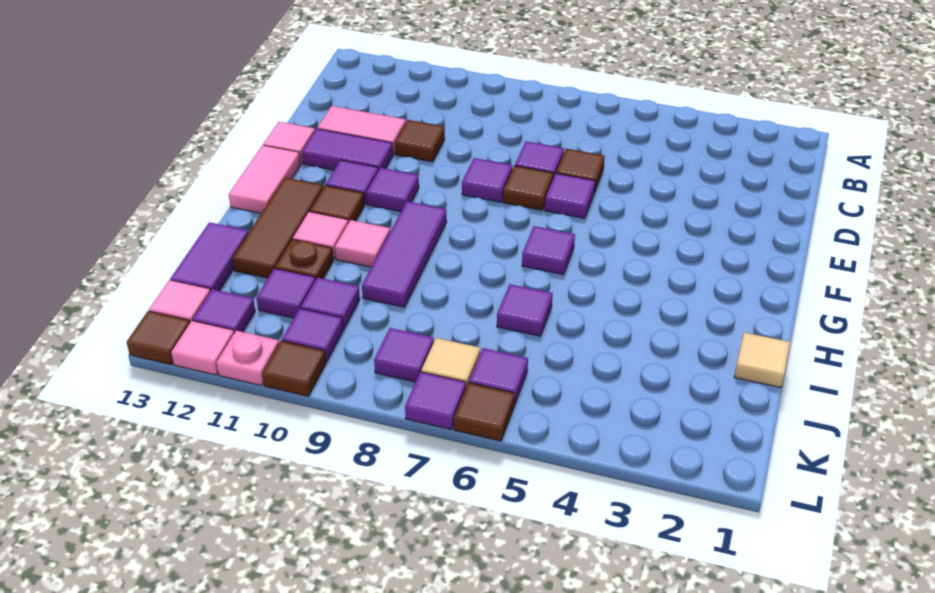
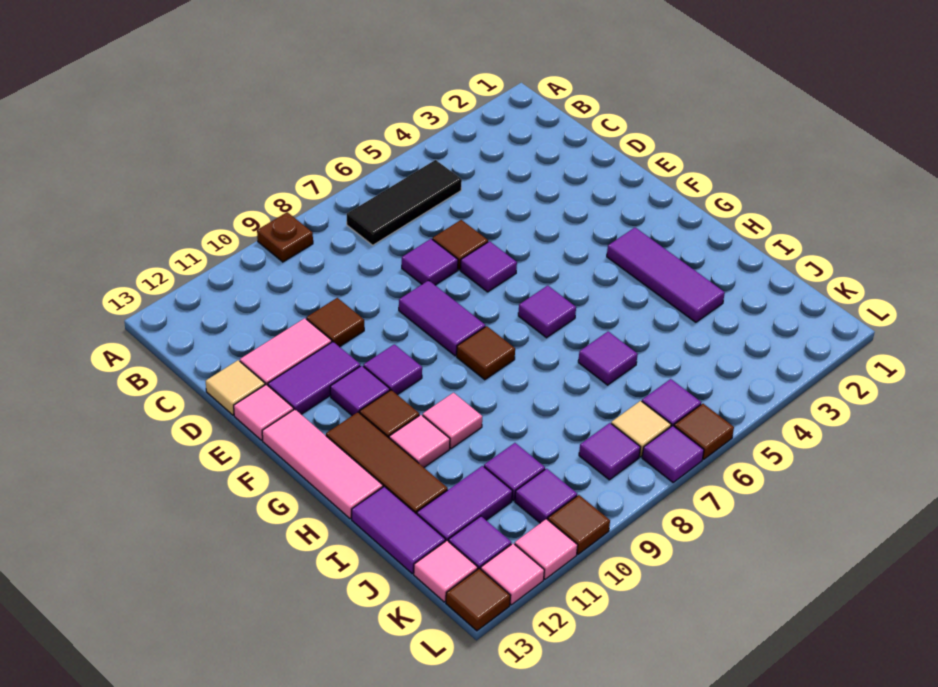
none -> black tile B5:B7 level 1
brown tile E7 level 1 -> brown tile G8 level 1
purple tile E8 level 1 -> purple tile E8:F8 level 1
pink tile F13:G13 level 1 -> pink tile F13:H13 level 1
purple tile G9:I9 level 1 -> purple tile G3:I3 level 1
tan tile I1 level 1 -> tan tile D13 level 1
brown plate I11 level 1 -> brown plate A9 level 1
purple tile J11 level 1 -> purple tile J11:J12 level 1
pink plate L11 level 1 -> pink tile L11 level 1

